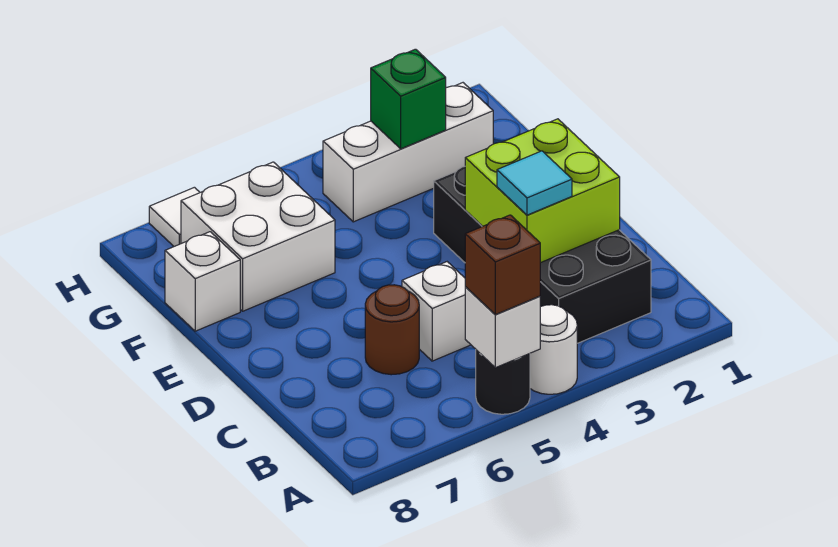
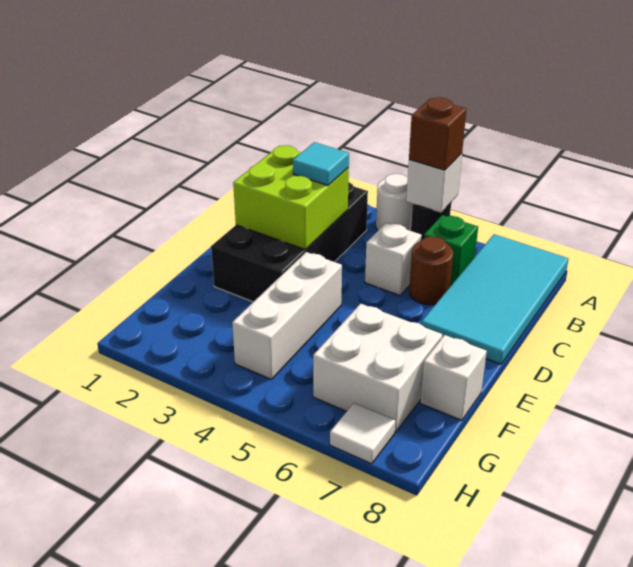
none -> cyan tile A7:D8 level 1
white brick G2:G4 level 1 -> white brick E4:G4 level 1
green brick G3 level 2 -> green brick B6 level 1

